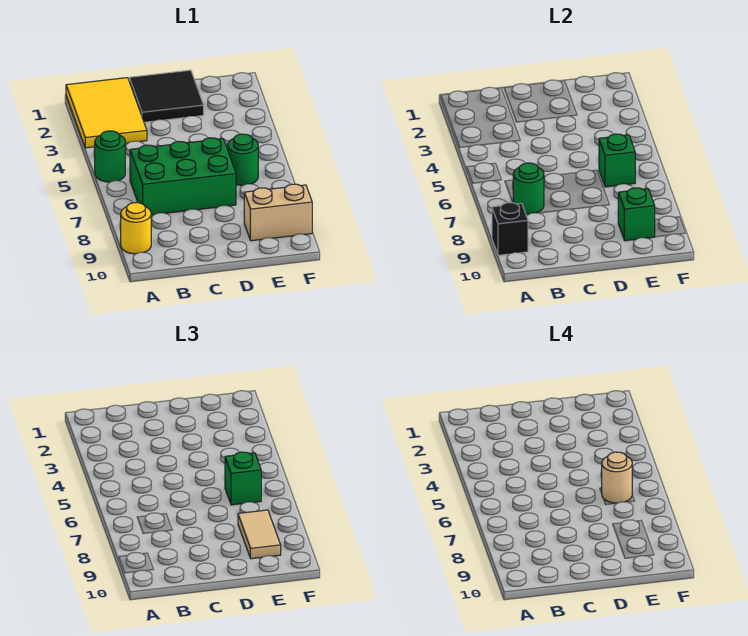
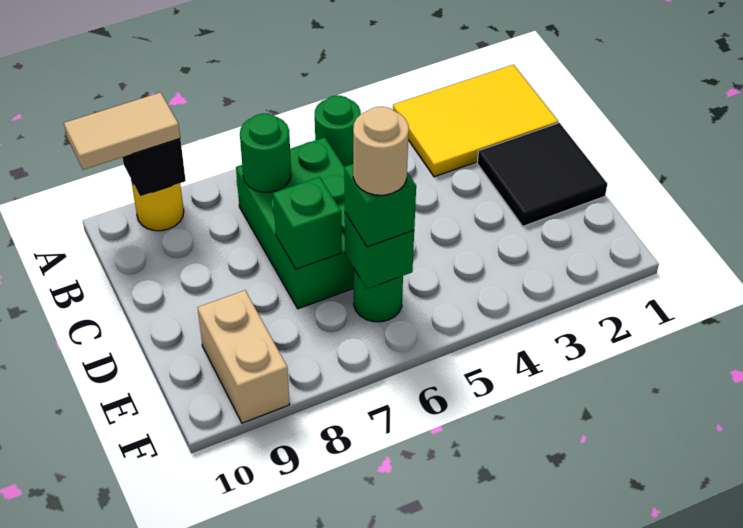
tan tile E8:E9 level 3 -> tan tile A9:A10 level 3
green brick E9 level 2 -> green brick D7 level 2

